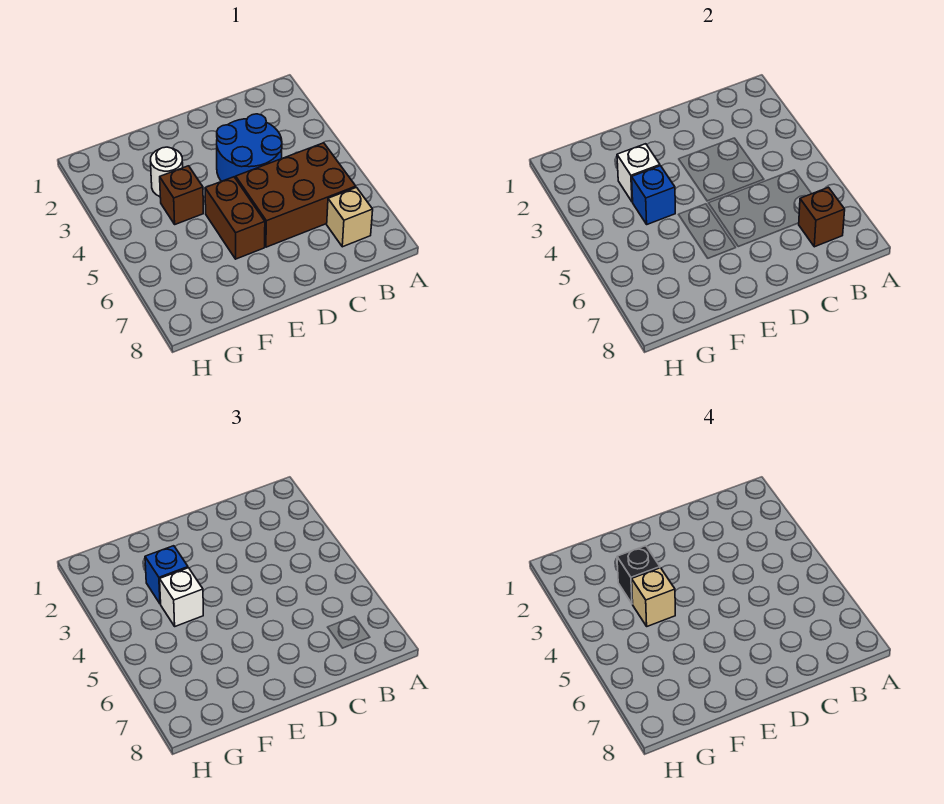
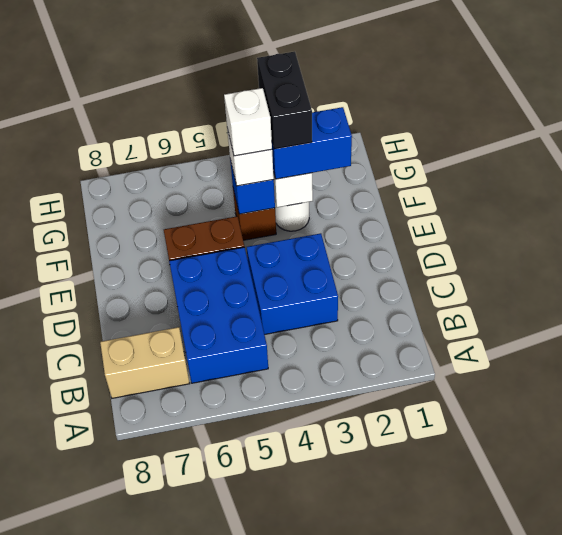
brown brick B5:D6 level 1 -> blue brick B5:D6 level 1
tan brick B7 level 1 -> tan brick B7:B8 level 1
brown brick B7 level 2 -> none
blue round brick C3:D4 level 1 -> blue brick C3:D4 level 1
blue brick F3 level 3 -> blue brick F2:F3 level 3
black brick F3 level 4 -> black brick F3:G3 level 4
tan brick F4 level 4 -> white brick F4 level 4

